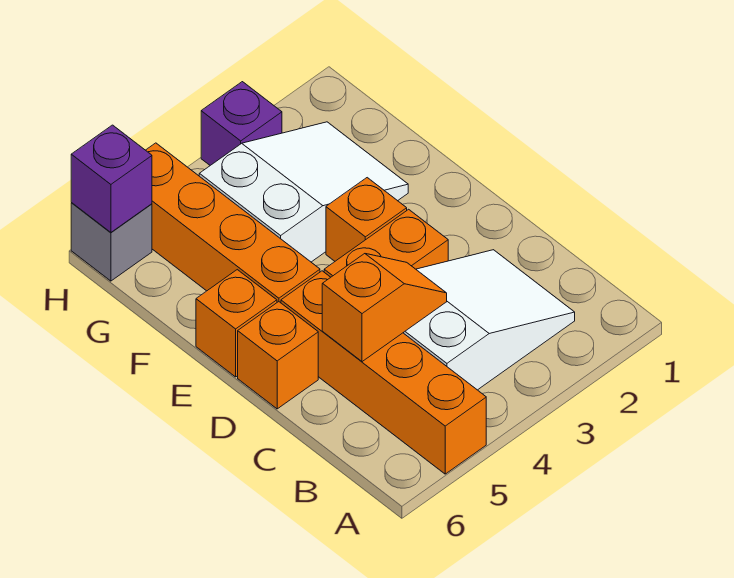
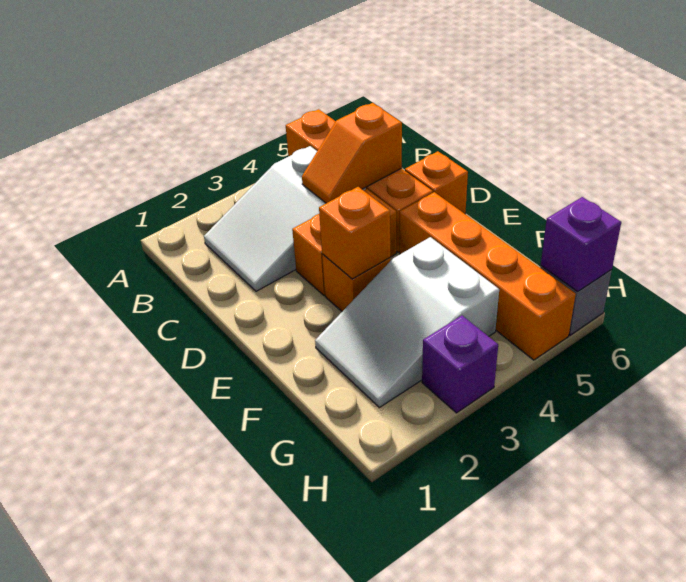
orange brick E6 level 1 -> orange brick E3 level 2

